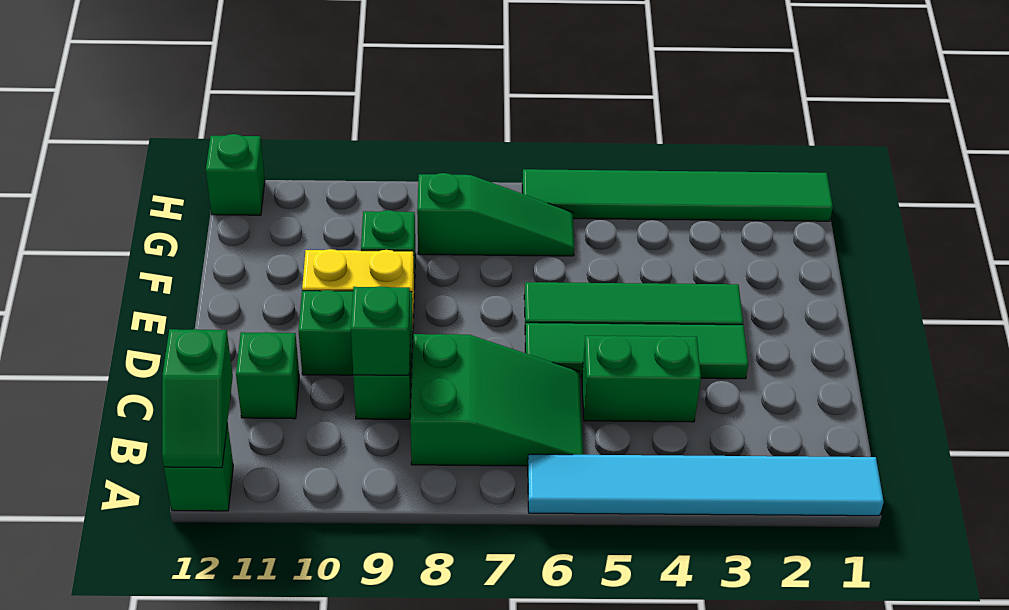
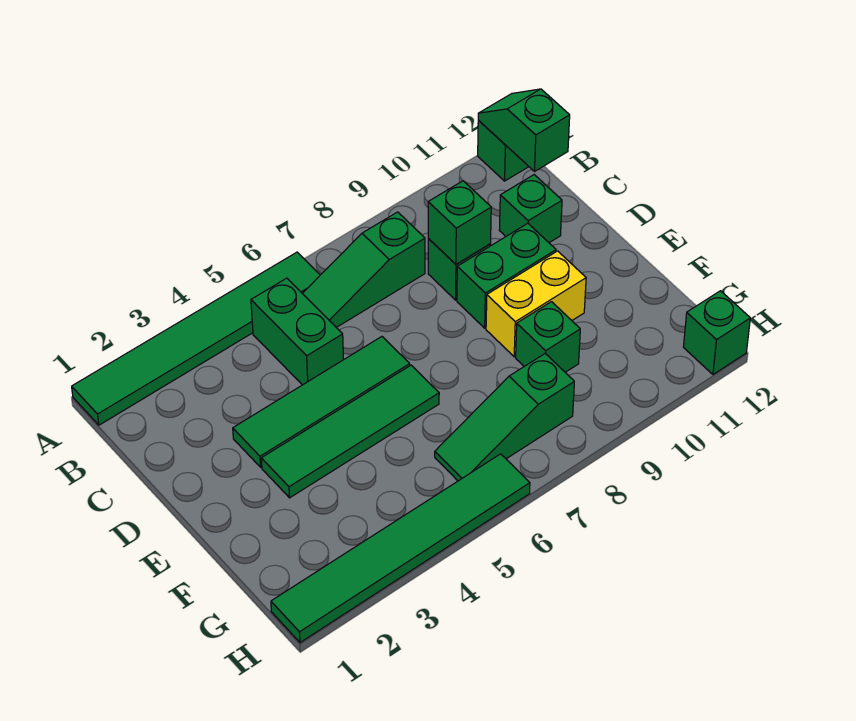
cyan tile A1:A6 level 1 -> green tile A1:A6 level 1
green slope B6:C8 level 1 top 8 -> green slope B6:B8 level 1 top 8
green brick C4:C5 level 1 -> green brick B5:C5 level 1

